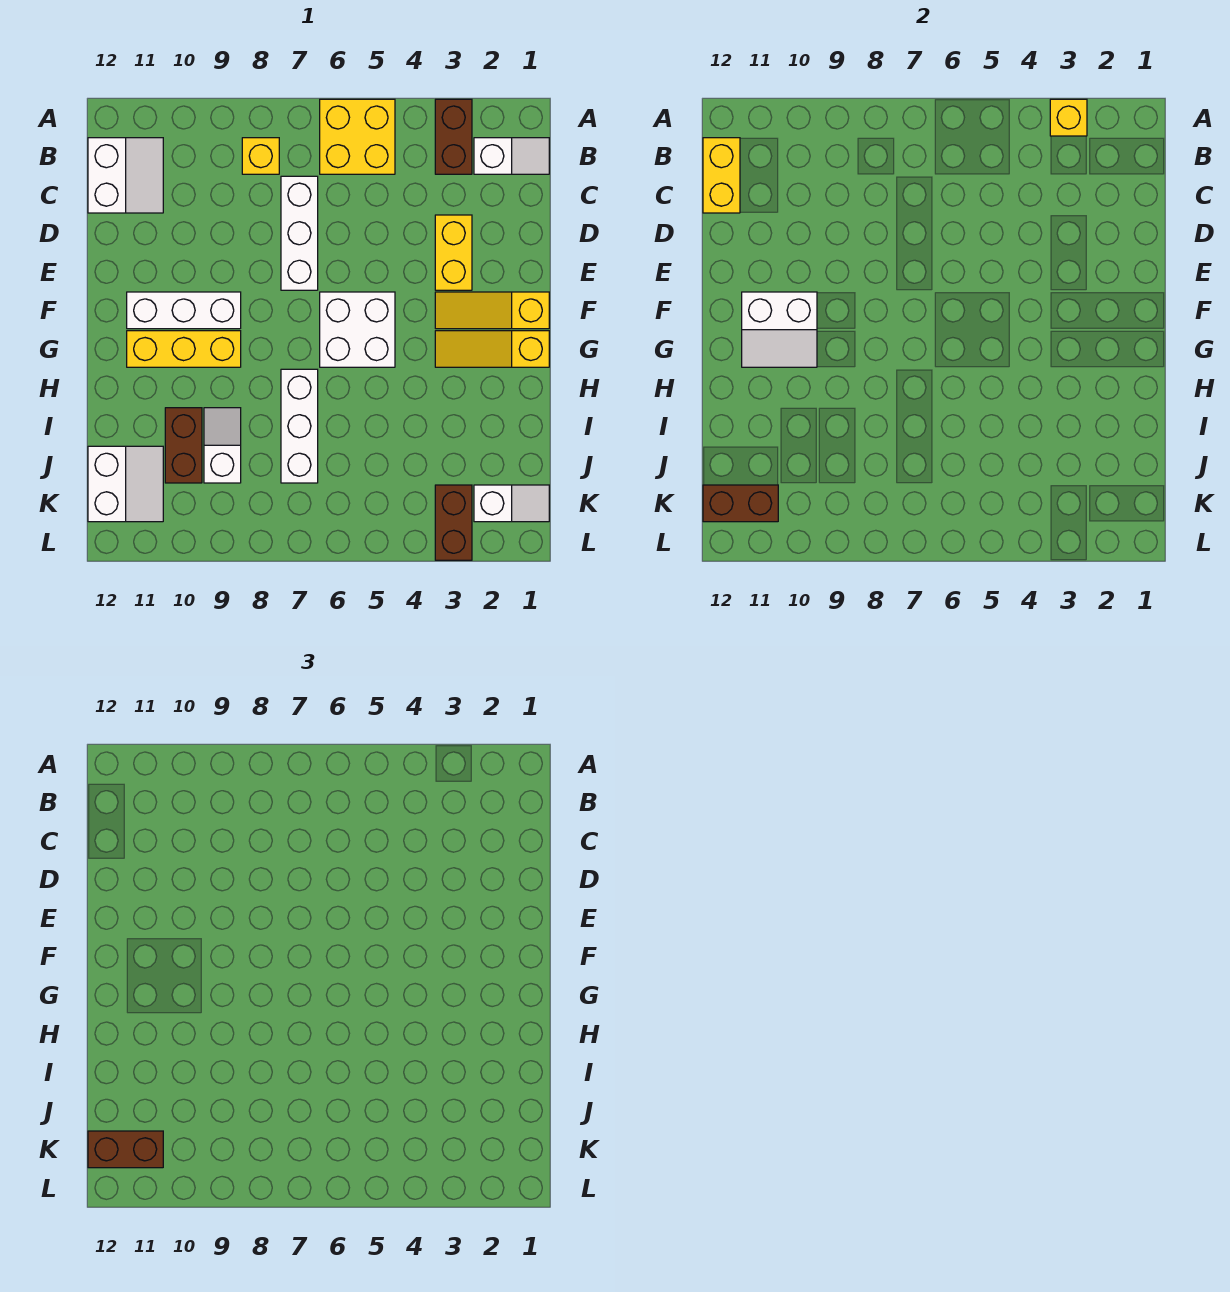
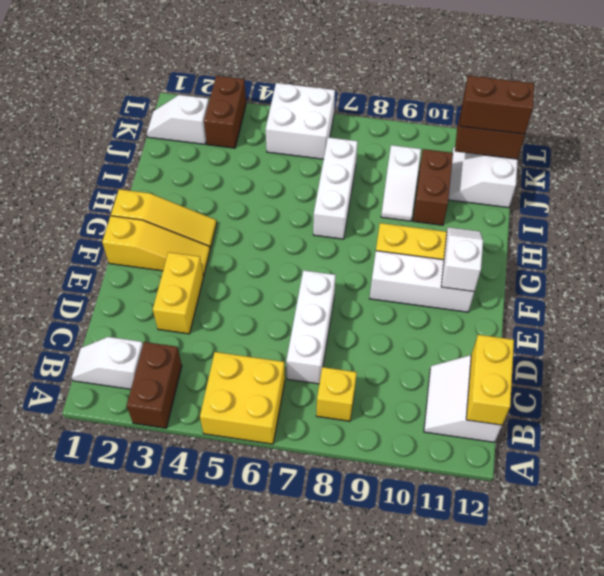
yellow brick A3 level 2 -> none
white brick F5:G6 level 1 -> white brick K5:L6 level 1
white slope F10:G11 level 2 top F -> white slope F11:G11 level 2 top F

